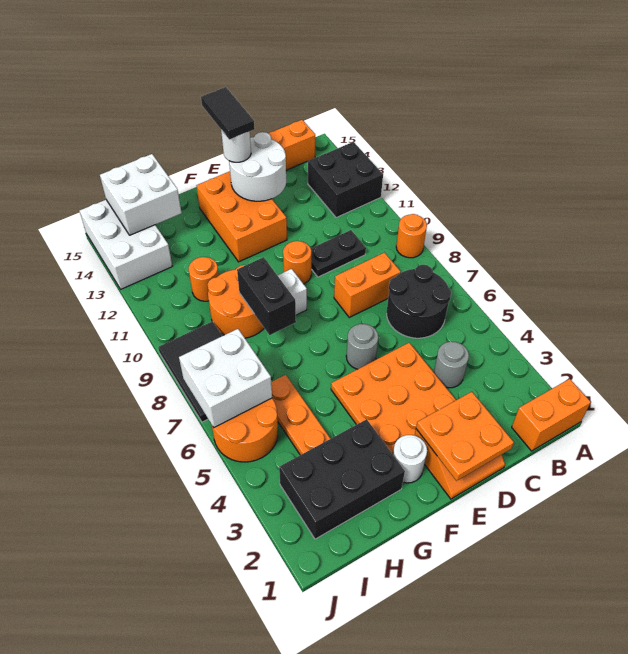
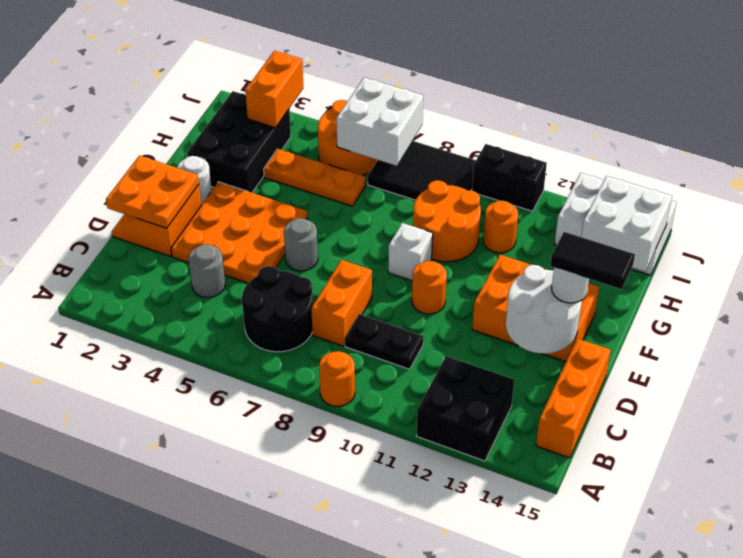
orange brick A1:B1 level 1 -> orange brick I3:J3 level 2
black plate C10:D10 level 1 -> black plate C9:C10 level 1
black brick G8:G9 level 2 -> black brick J10:J11 level 1

